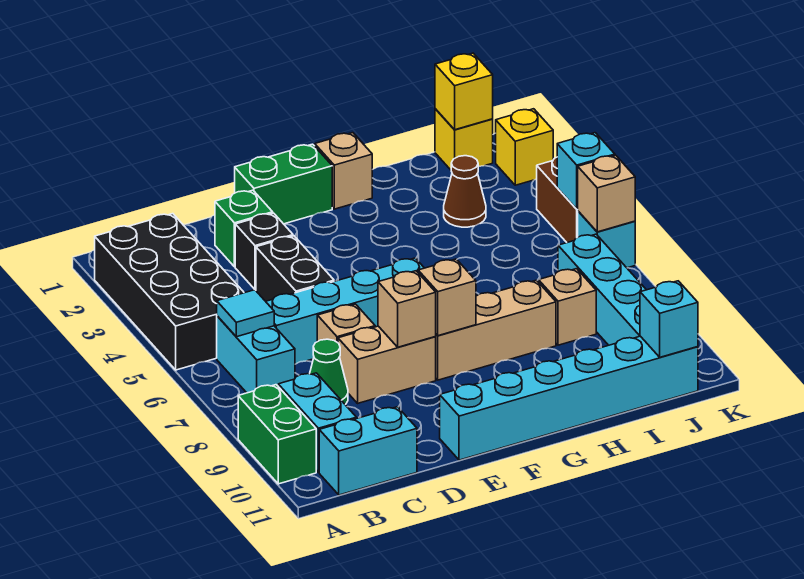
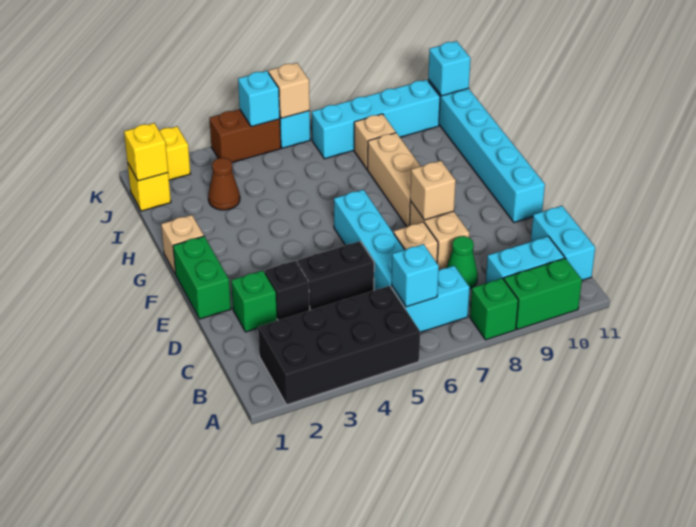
none -> green brick A8 level 1
cyan tile B6 level 2 -> cyan brick B6 level 2
tan brick F8 level 2 -> none

